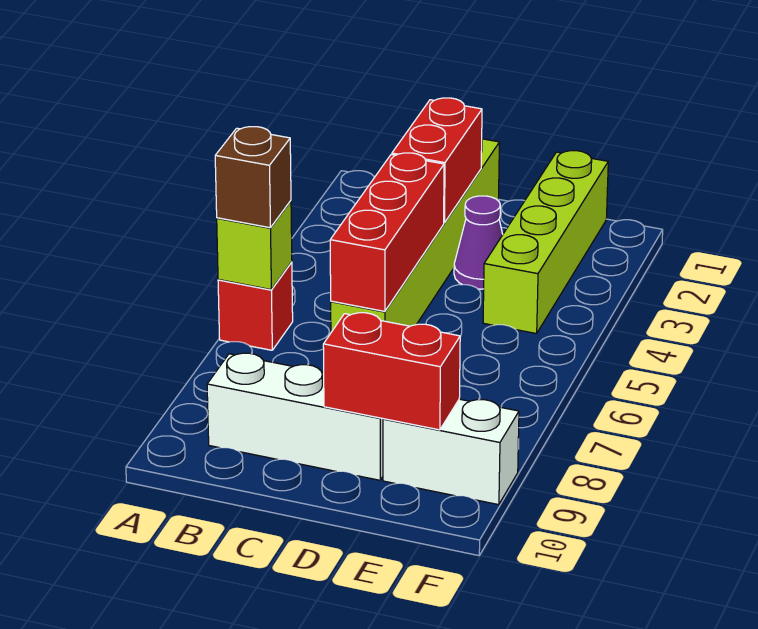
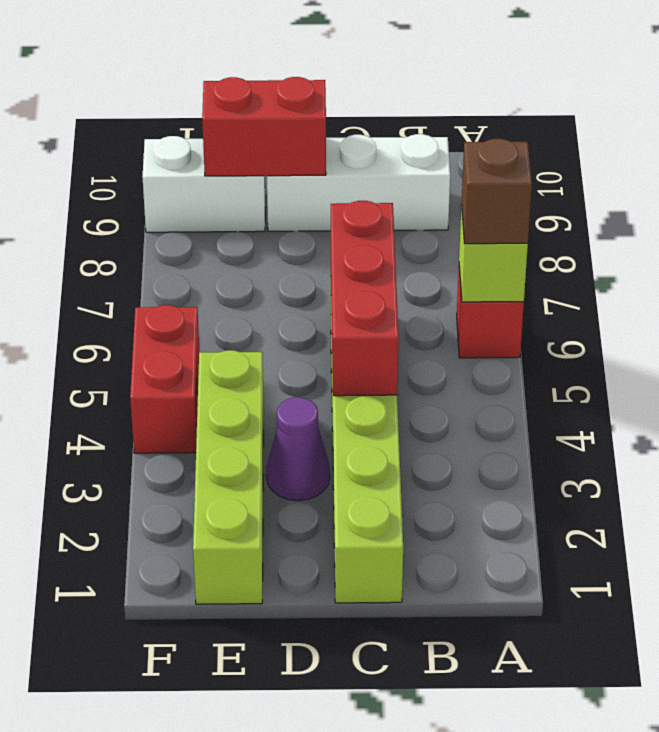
red brick C2:C3 level 2 -> red brick F4:F5 level 1

